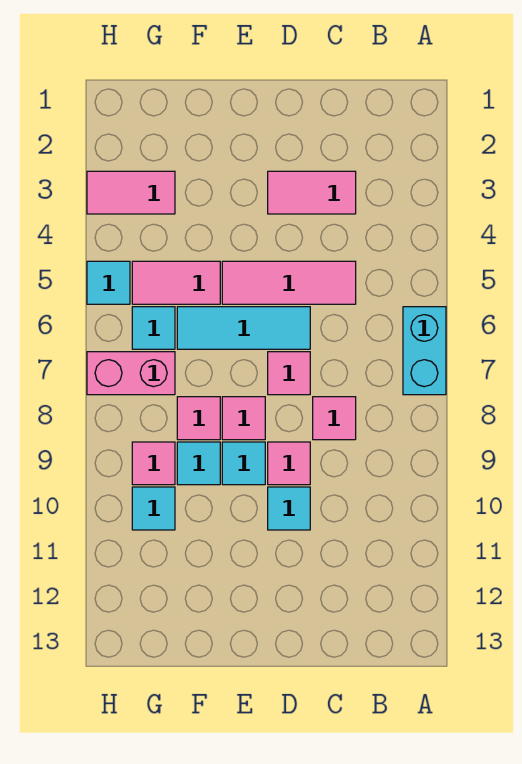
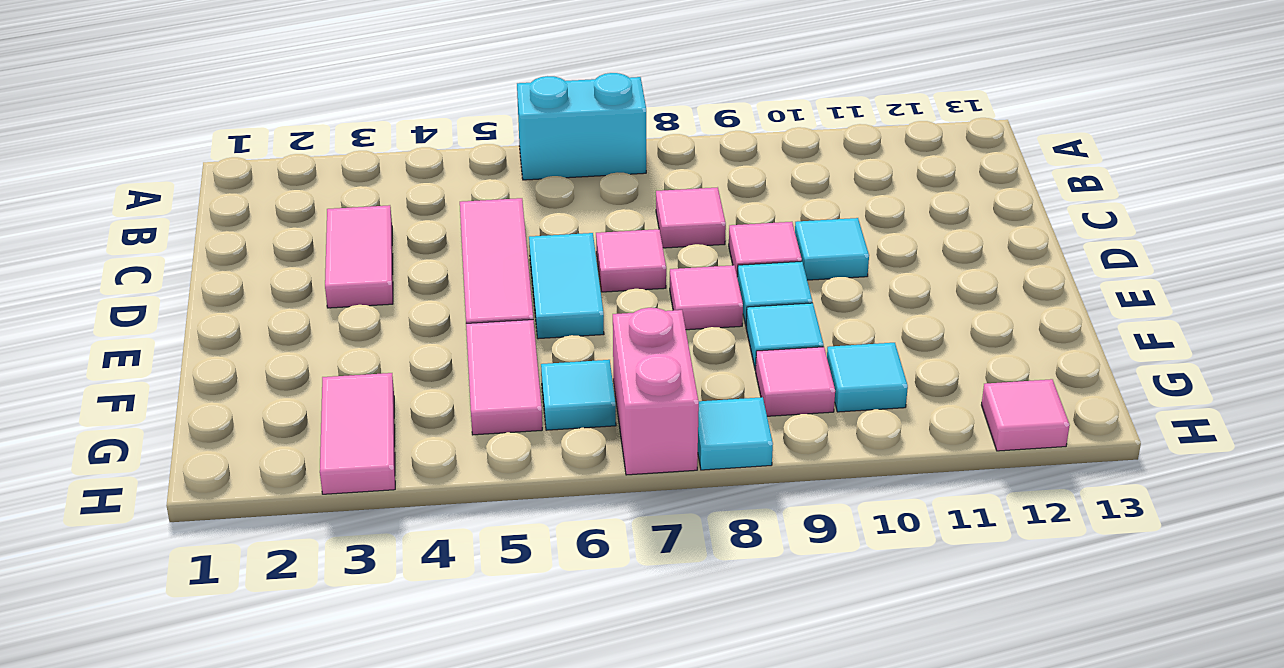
cyan tile D6:F6 level 1 -> cyan tile D6:E6 level 1
pink tile F8 level 1 -> pink tile H12 level 1
cyan tile H5 level 1 -> cyan tile H8 level 1

